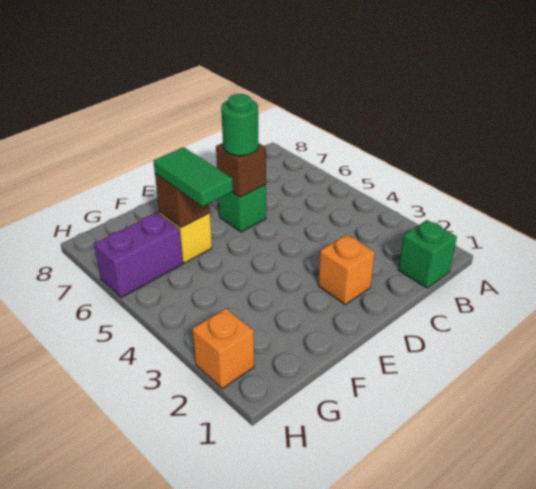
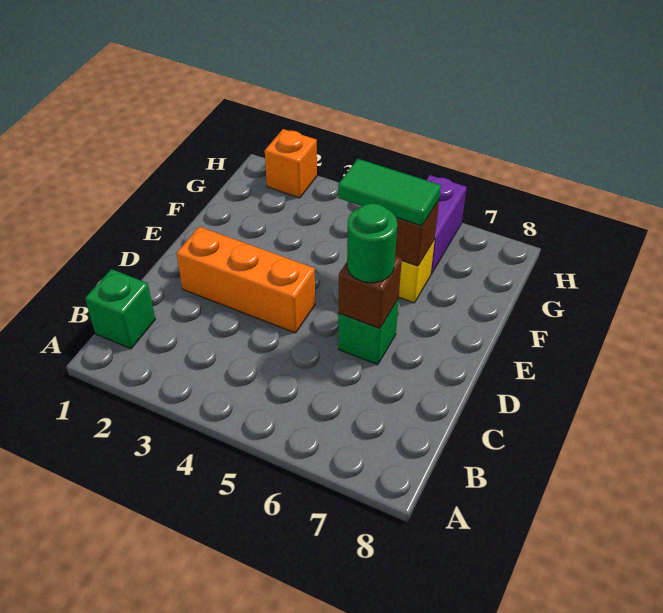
orange brick D2 level 1 -> orange brick D2:D4 level 1

